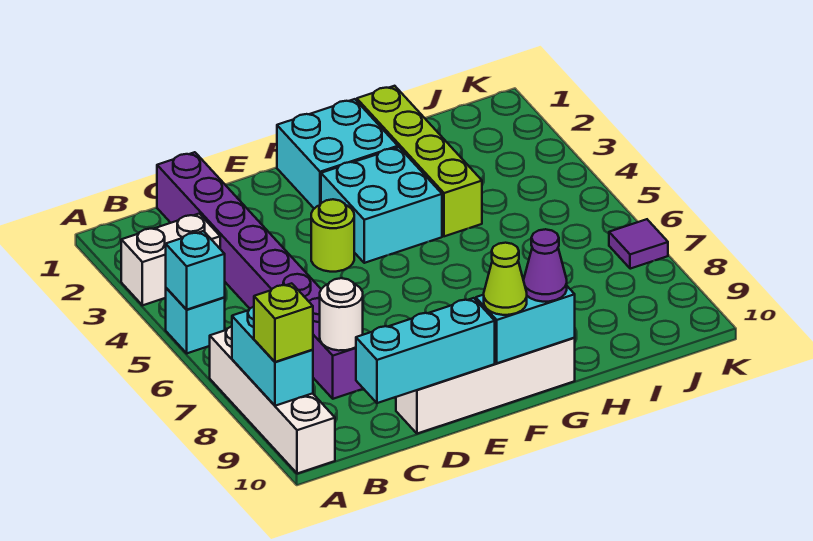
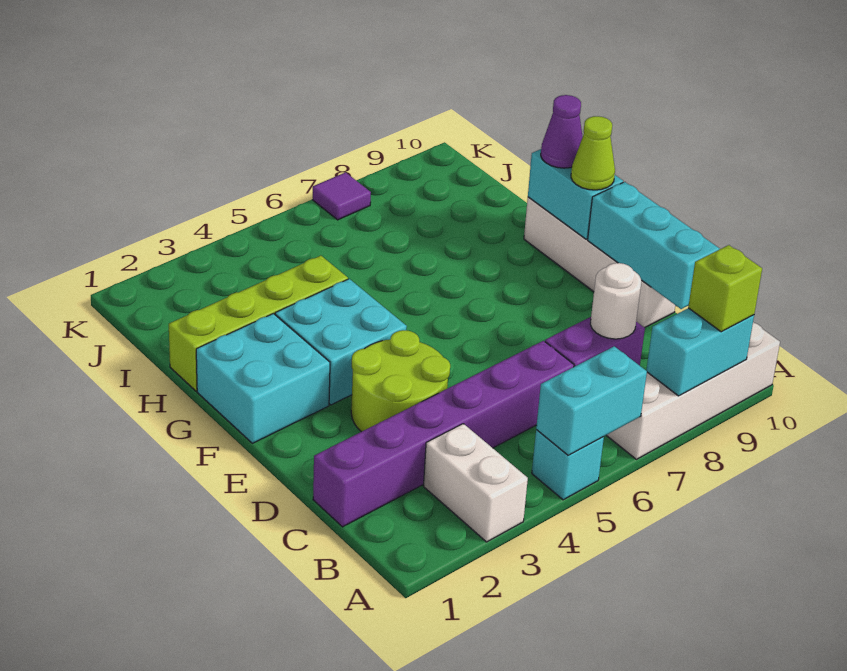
cyan brick A5 level 2 -> cyan brick A5:A6 level 2
lime round brick E4 level 1 -> lime round brick D3:E4 level 1

